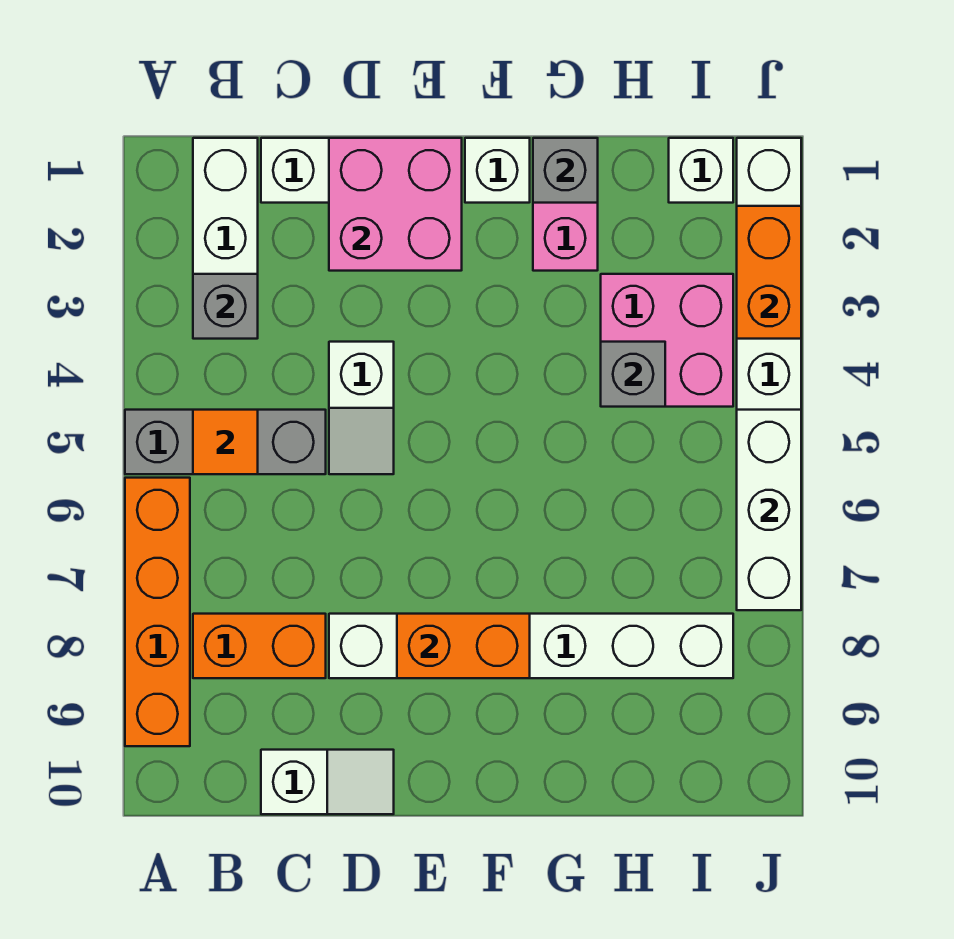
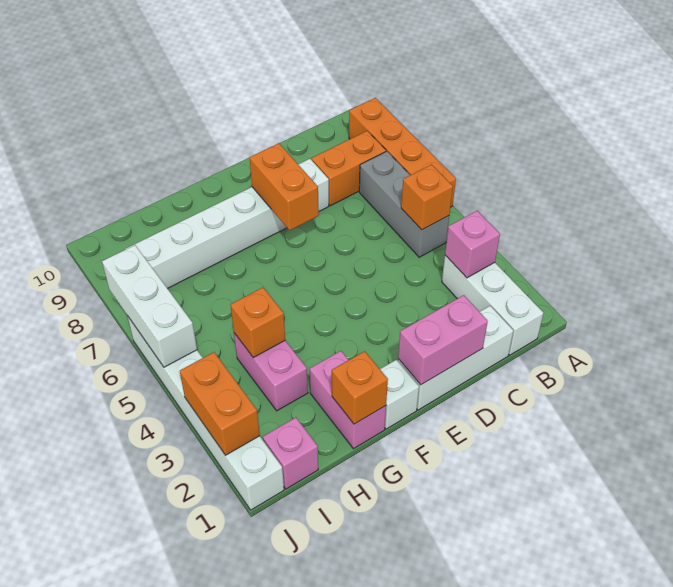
grey brick A5:C5 level 1 -> grey brick B5:B7 level 1
grey brick B3 level 2 -> pink brick B3 level 2
orange tile B5 level 2 -> orange brick B5 level 2
white slope C10:D10 level 1 top C -> none
pink brick D1:E2 level 2 -> pink brick D1:E1 level 2
white slope D4:D5 level 1 top 4 -> none
orange brick E8:F8 level 2 -> orange brick E7:E8 level 2
grey brick G1 level 2 -> orange brick G1 level 2
pink brick H3:I4 level 1 -> pink brick H3:H4 level 1
grey brick H4 level 2 -> orange brick H4 level 2
white brick I1 level 1 -> pink brick I1 level 1

